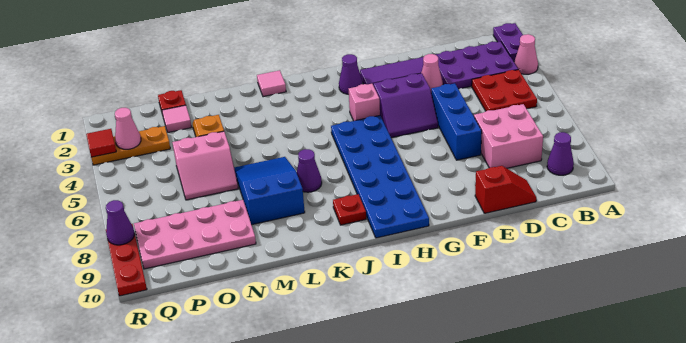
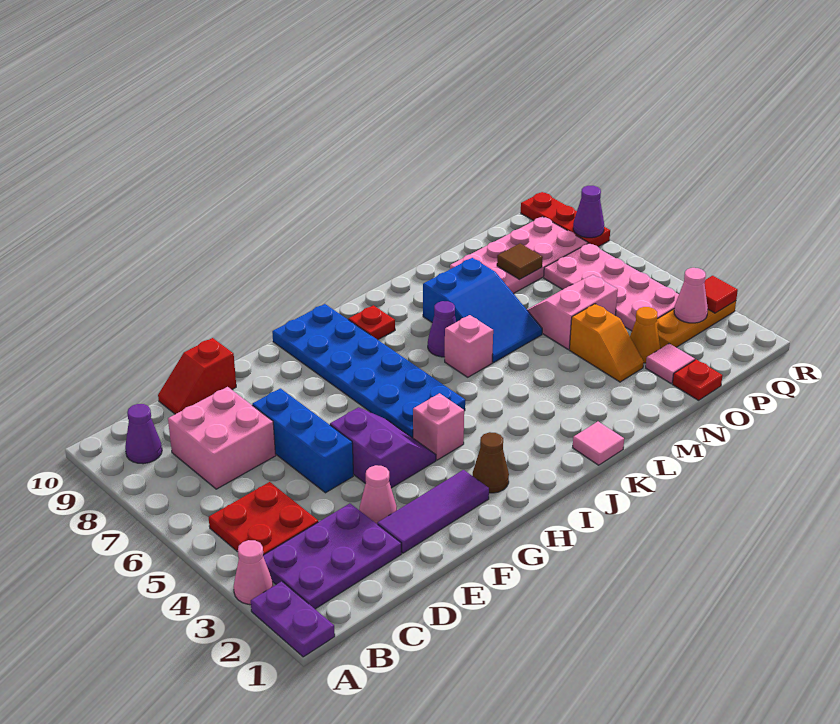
purple slope F4:G5 level 1 top 4 -> purple slope F4:G5 level 1 top F
purple cone H2 level 1 -> brown cone H2 level 1
none -> pink brick K6 level 1
none -> orange cone O3 level 1
none -> brown tile O8 level 2
none -> pink plate P4:Q7 level 1

